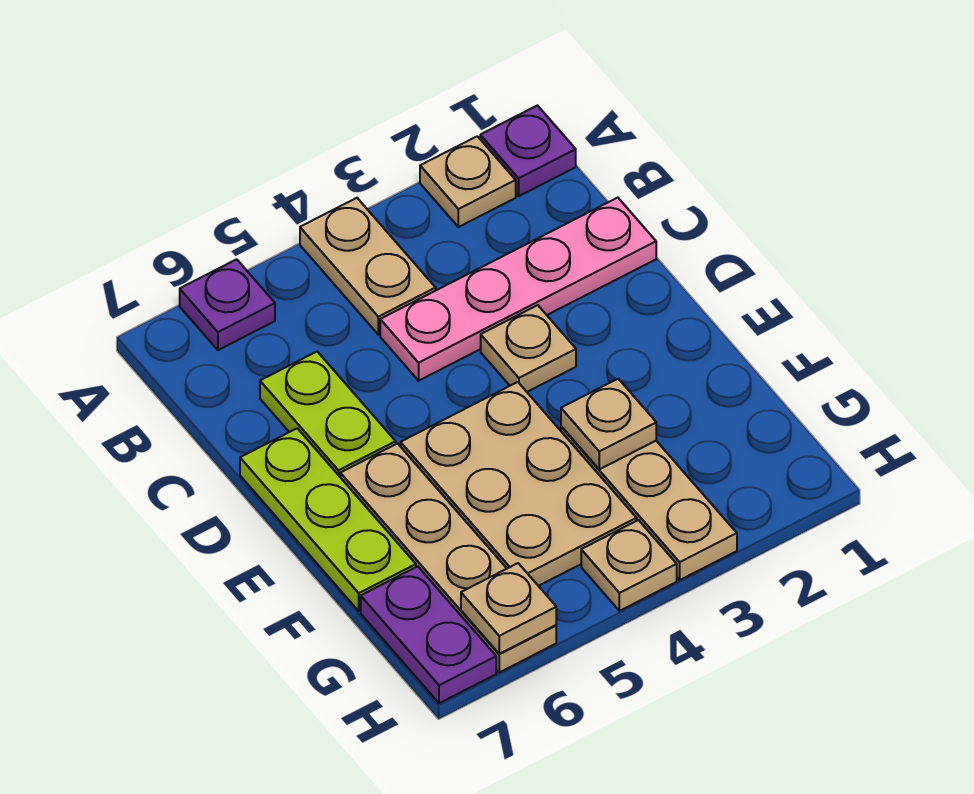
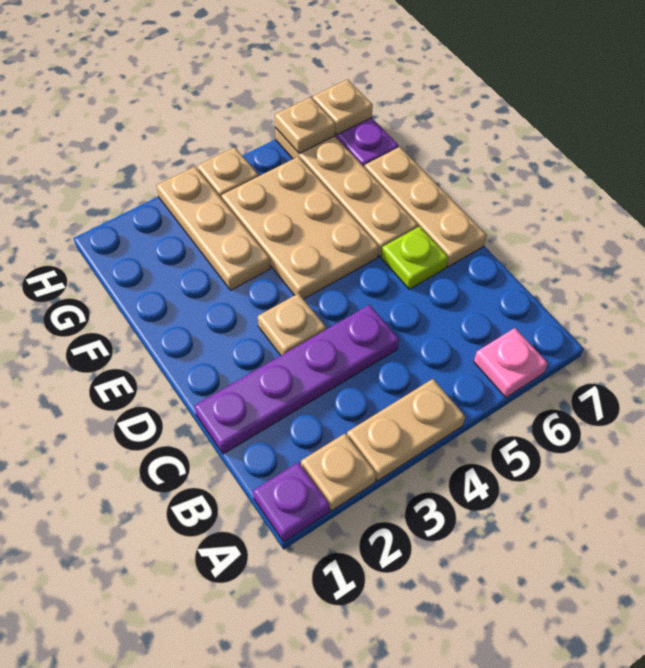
tan plate A4:B4 level 1 -> tan plate A3:A4 level 1
purple plate A6 level 1 -> pink plate A6 level 1
pink plate C1:C4 level 1 -> purple plate C1:C4 level 1
lime plate C6:D6 level 1 -> lime plate D6 level 1
lime plate D7:F7 level 1 -> tan plate D7:F7 level 1
tan plate F3 level 2 -> tan plate H7 level 2

